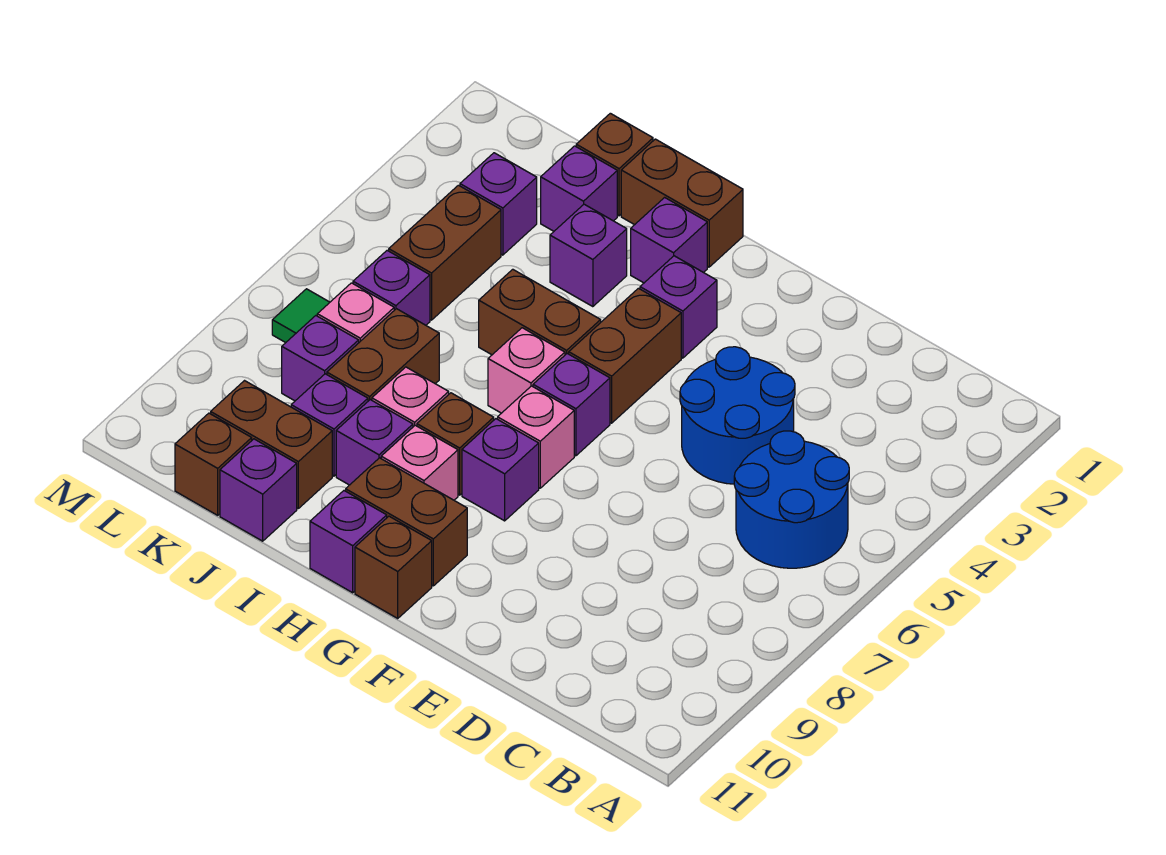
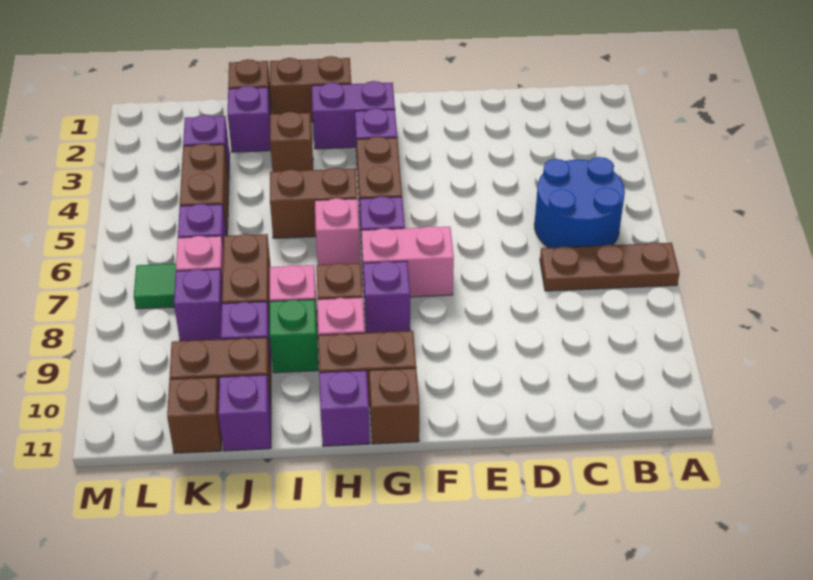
none -> brown plate A7:C7 level 1
blue round brick D4:E5 level 1 -> none
pink brick G7 level 1 -> pink brick F7:G7 level 1
purple brick H2 level 1 -> purple brick G2:H2 level 1
purple brick I3 level 1 -> brown brick I3 level 1
purple brick I9 level 1 -> green brick I9 level 1

